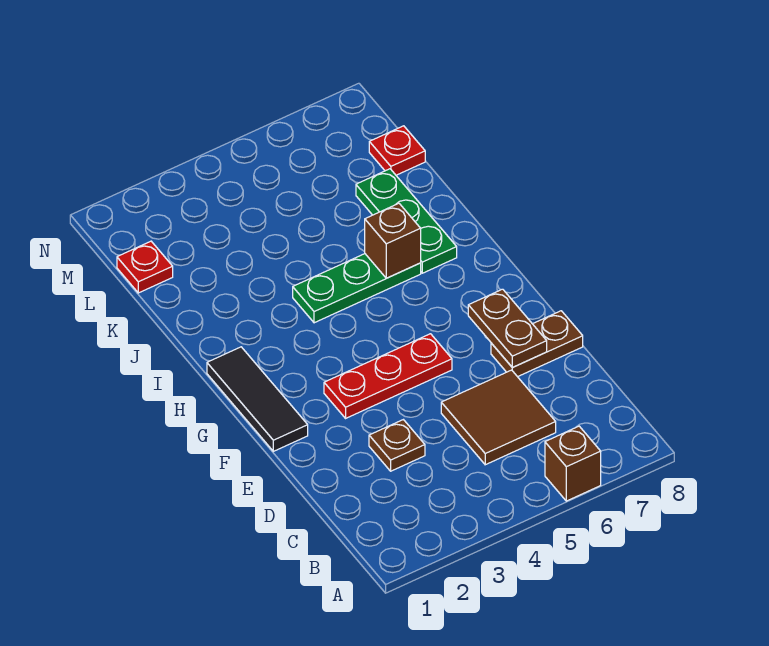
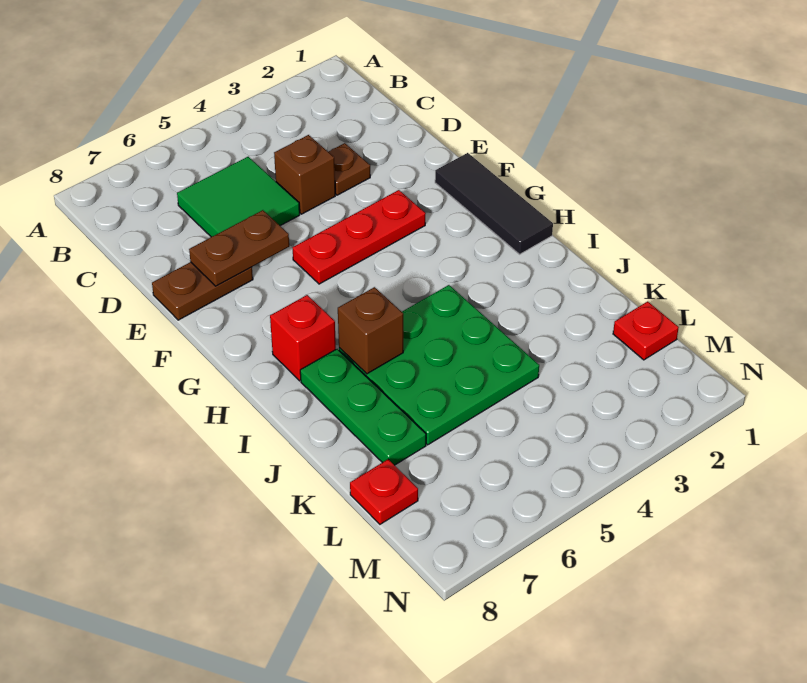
brown brick A6 level 1 -> brown brick D4 level 1
brown tile C5:D6 level 1 -> green tile C5:D6 level 1
brown plate E7:F7 level 2 -> brown plate E6:E7 level 2
none -> red brick H7 level 1
green plate I4:I6 level 1 -> green plate I4:K6 level 1

